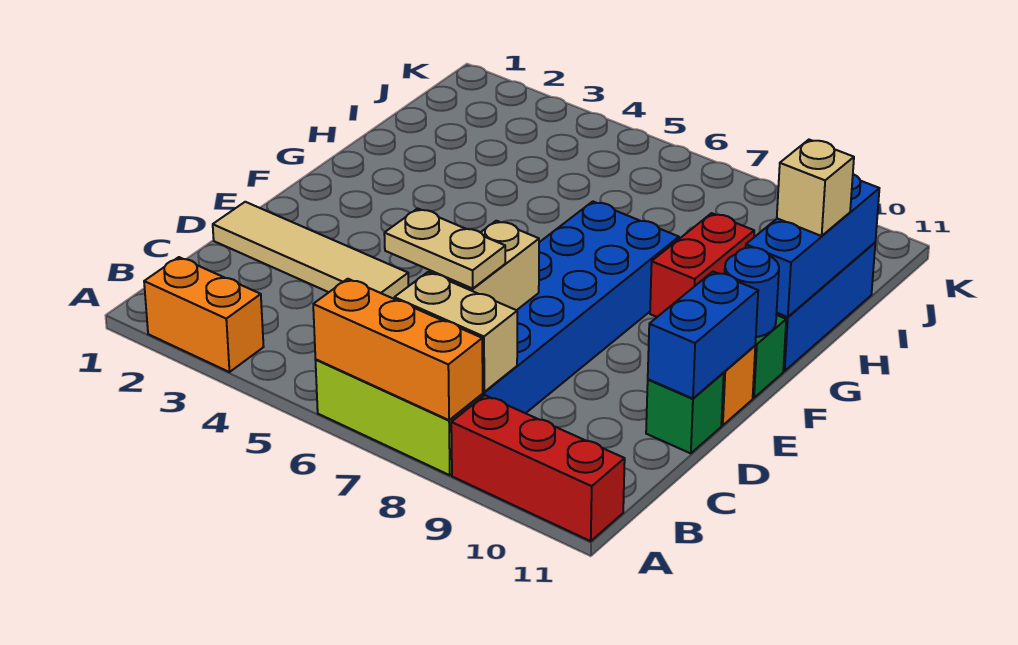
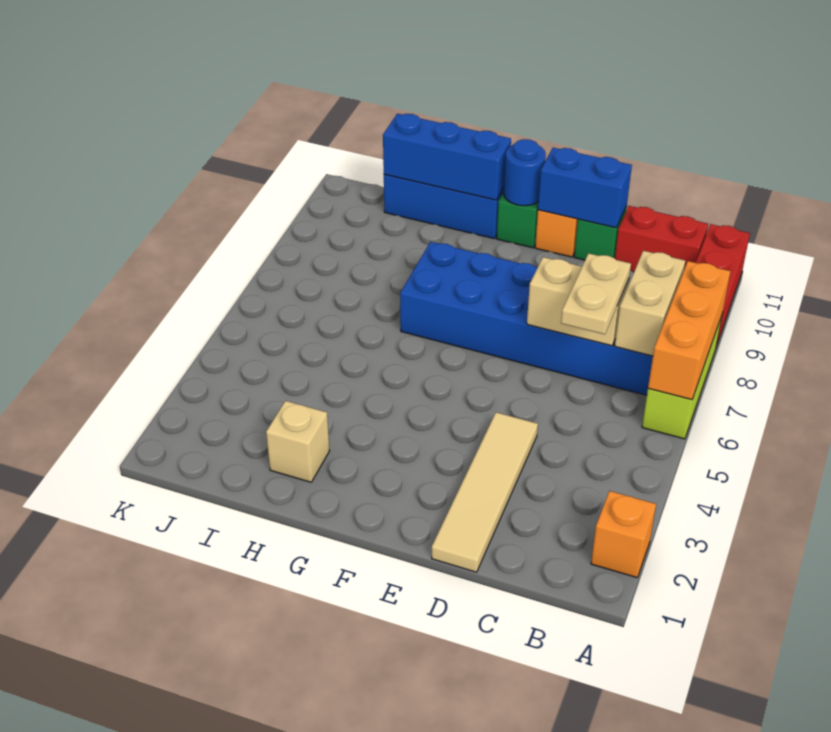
orange brick A2:A3 level 1 -> orange brick A2 level 1
red brick G9:H9 level 1 -> red brick B11:C11 level 1
tan brick H11 level 3 -> tan brick H2 level 1

